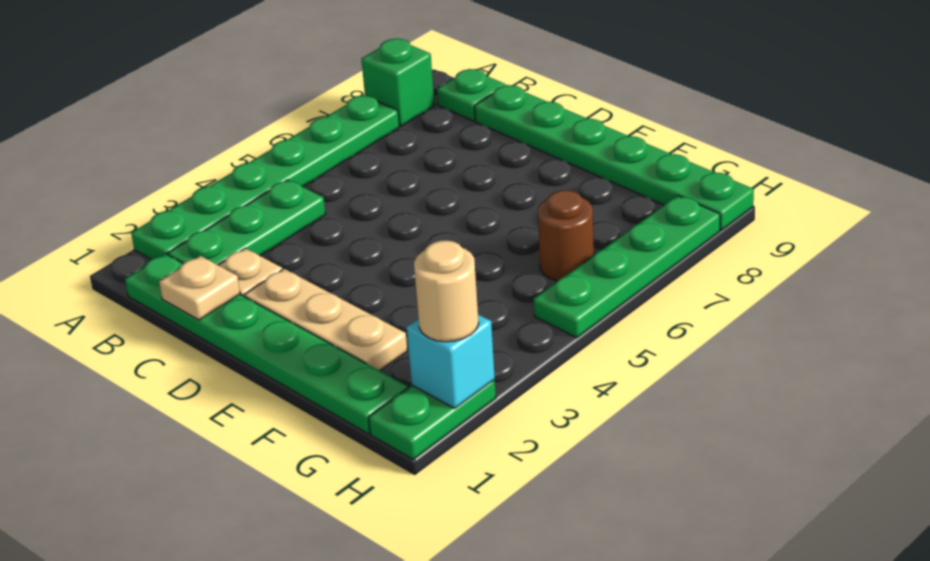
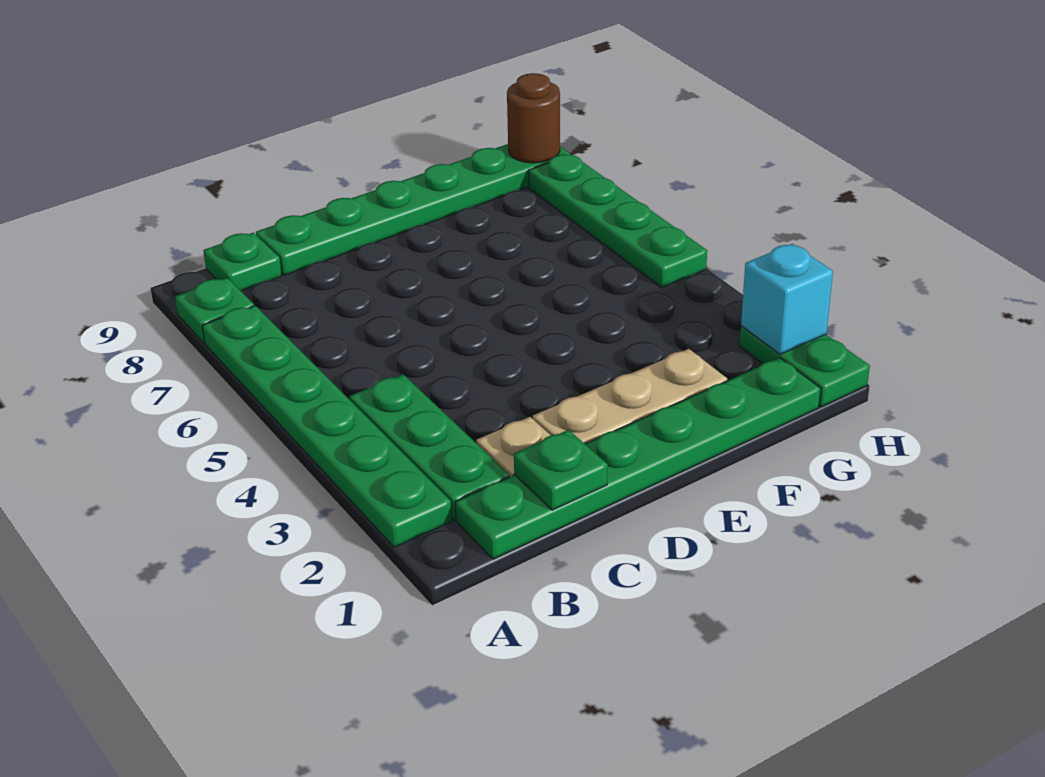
green brick A8 level 1 -> green plate A8 level 1
tan plate C1 level 2 -> green plate C1 level 2
brown round brick G6 level 1 -> brown round brick H9 level 2
tan round brick H2 level 3 -> none

